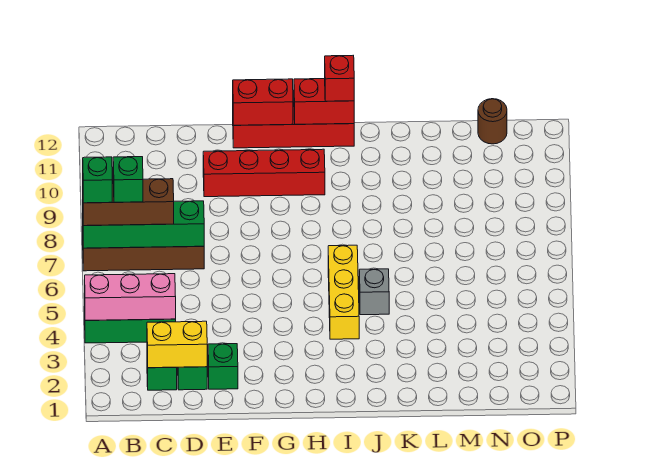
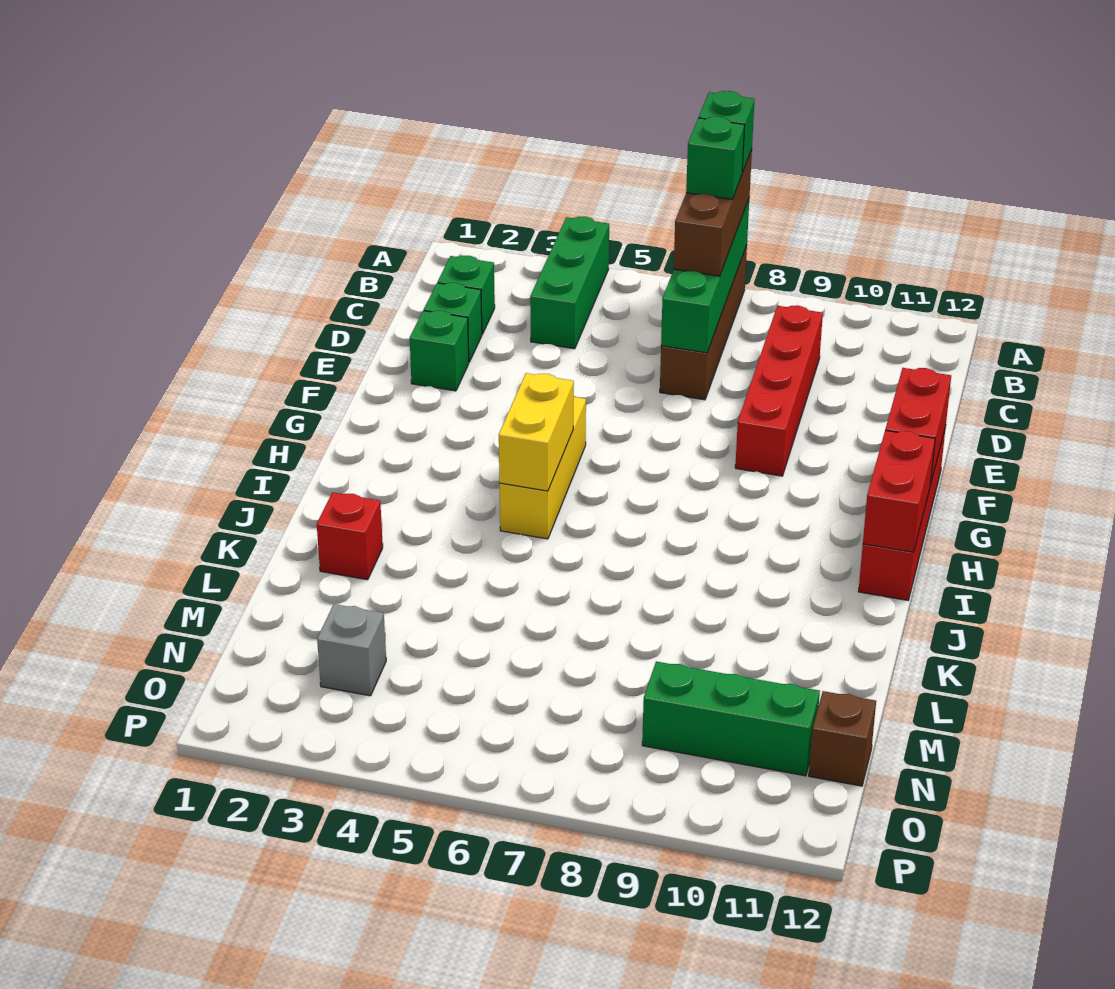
pink brick A4:C4 level 2 -> none
yellow brick C2:D2 level 2 -> yellow brick H5:I5 level 2
red brick E10:H10 level 1 -> red brick C9:F9 level 1
yellow brick I4:I6 level 1 -> yellow brick G5:I5 level 1
red brick I12 level 3 -> red brick K2 level 1
grey brick J5 level 1 -> grey brick N3 level 1
none -> green brick N9:N11 level 1
brown round brick N12 level 1 -> brown brick N12 level 1

